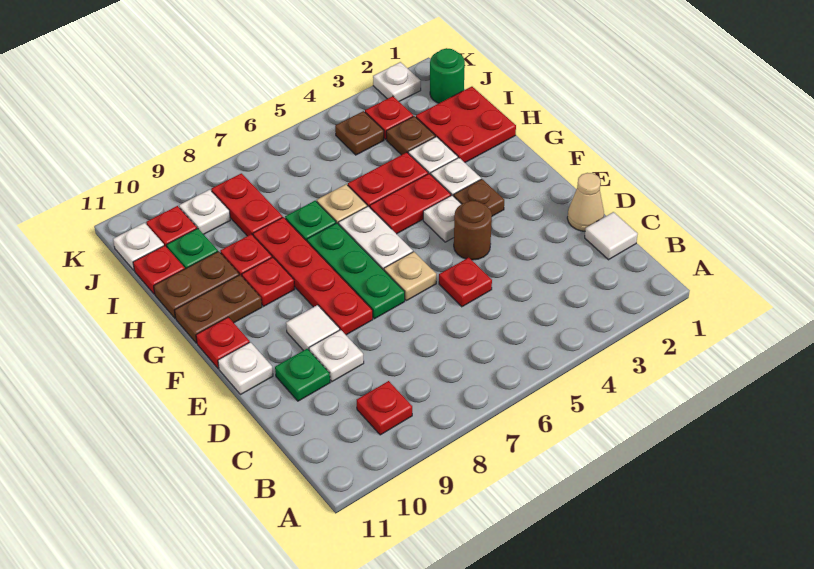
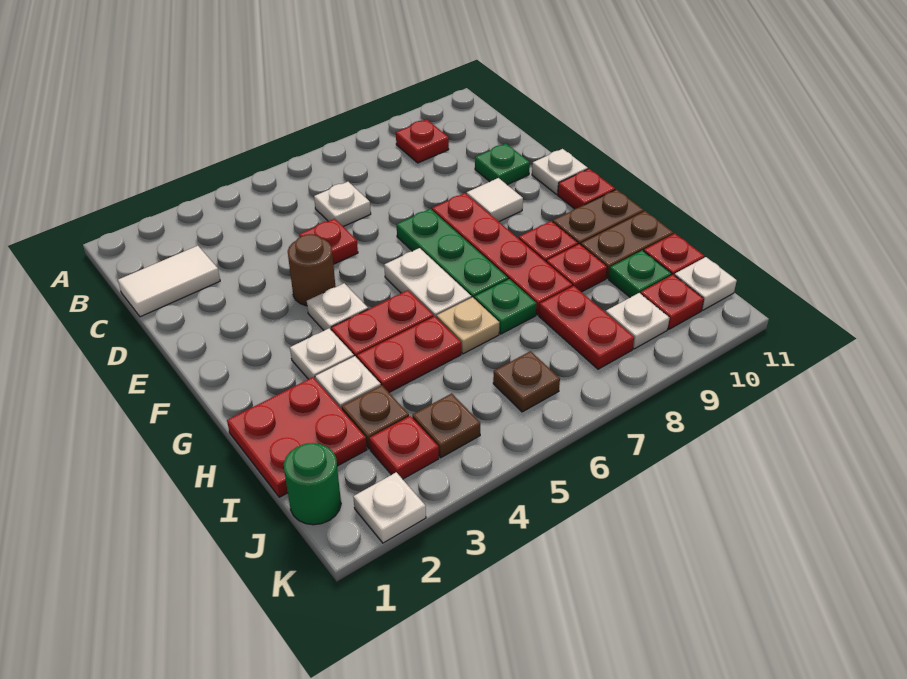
white tile C1 level 1 -> white tile C1:C2 level 1
tan cone D1 level 1 -> none
white plate D9 level 1 -> white plate C6 level 1
tan plate E6 level 1 -> none
brown plate F3 level 1 -> brown plate J6 level 1

